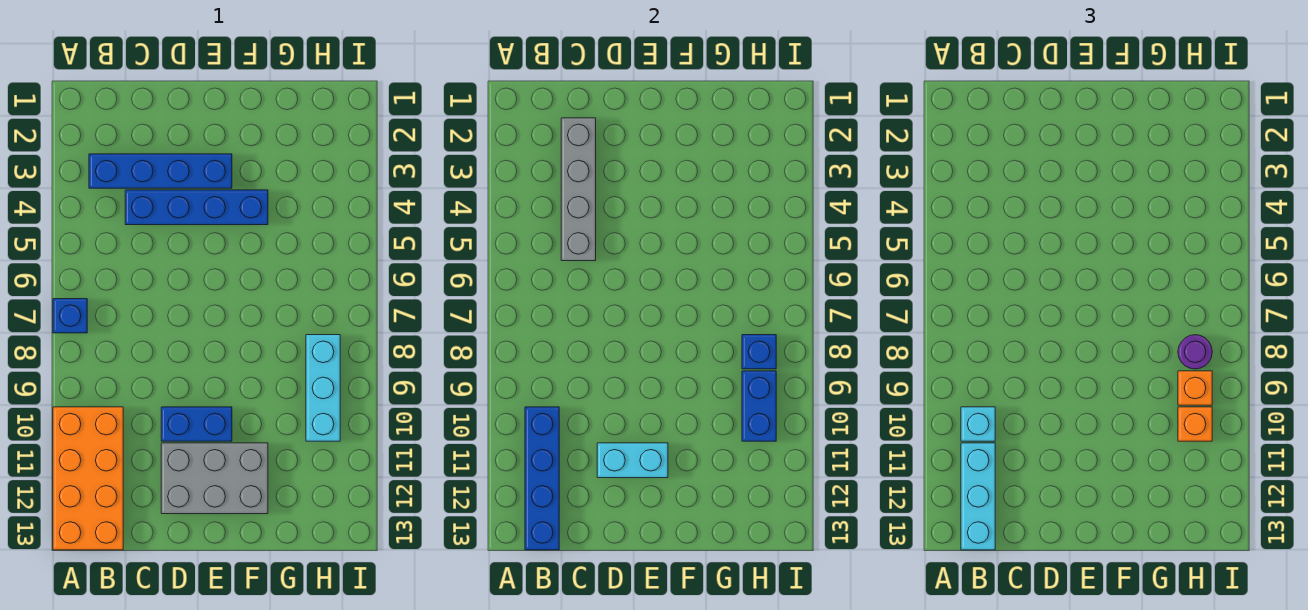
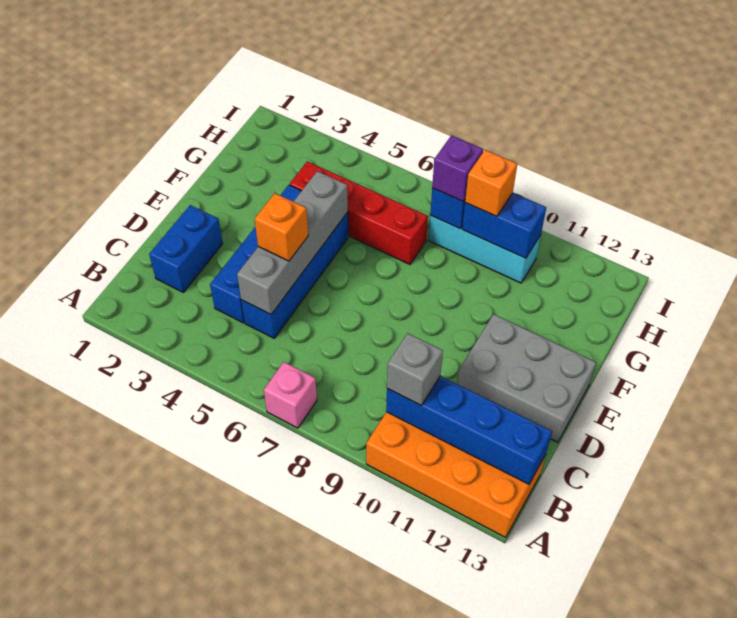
blue brick A7 level 1 -> pink brick A7 level 1
blue brick B3:E3 level 1 -> blue brick C5:F5 level 1
cyan brick B10 level 3 -> grey brick B10 level 3
cyan brick B11:B13 level 3 -> none
grey brick C2:C5 level 2 -> grey brick C5:F5 level 2
blue brick D10:E10 level 1 -> blue brick C2:D2 level 1
grey brick D11:F12 level 1 -> grey brick D11:E13 level 1
cyan brick D11:E11 level 2 -> none
none -> red brick G4:G7 level 1
purple round brick H8 level 3 -> purple brick H8 level 3
orange brick H10 level 3 -> orange brick D5 level 3

